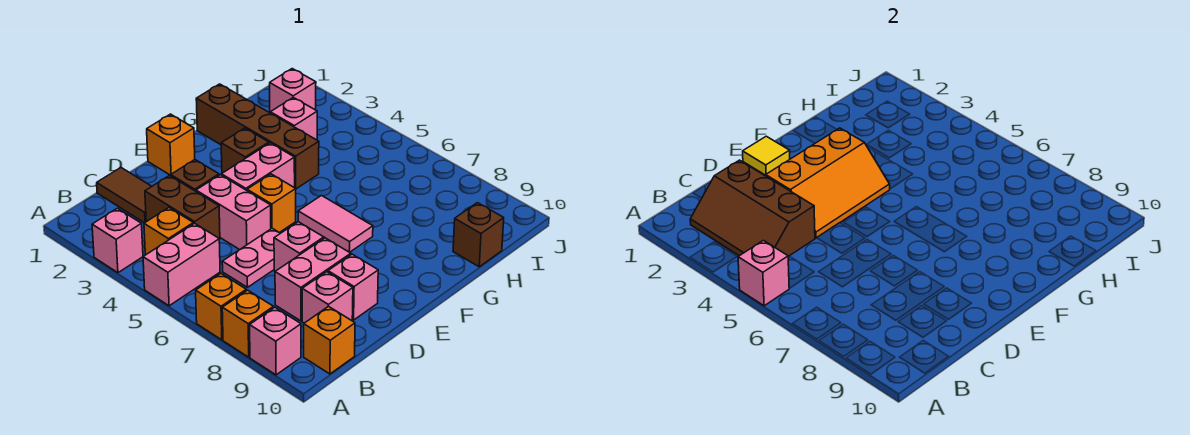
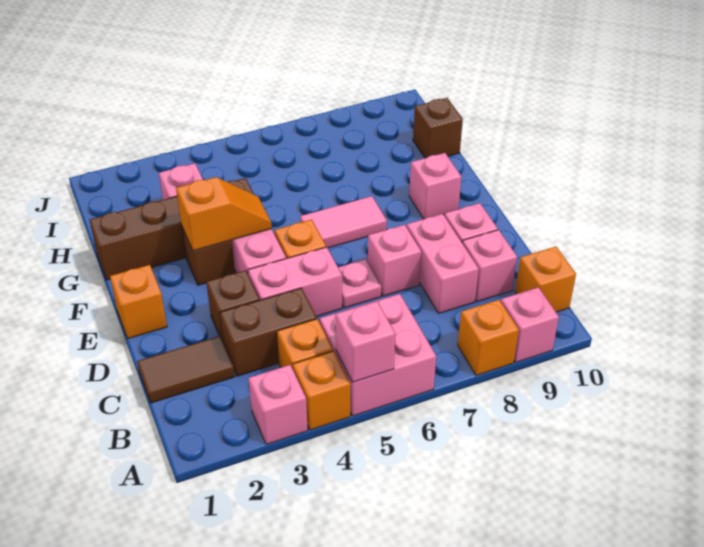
pink brick A5:B5 level 1 -> pink brick A5:B6 level 1
orange brick A7 level 1 -> orange brick A4 level 1
brown slope B2:C4 level 2 top C -> none
pink plate C6:D6 level 1 -> pink plate D6 level 1
orange slope D3:F4 level 2 top 3 -> orange slope F3:F4 level 2 top 3
yellow tile E1 level 2 -> none
pink brick I2 level 1 -> pink brick F9 level 1

